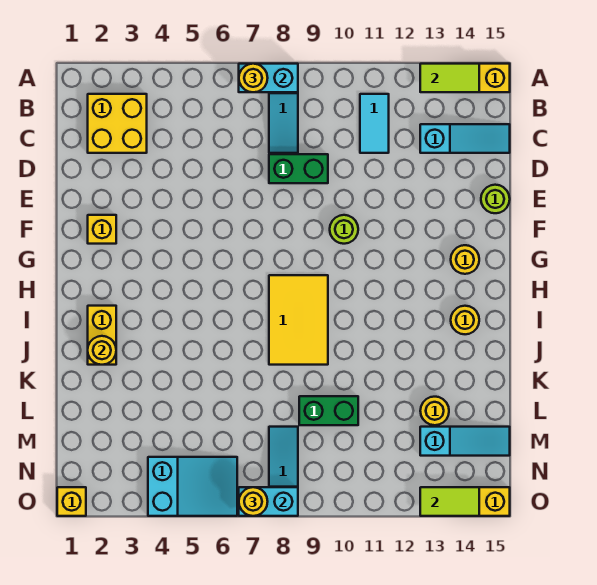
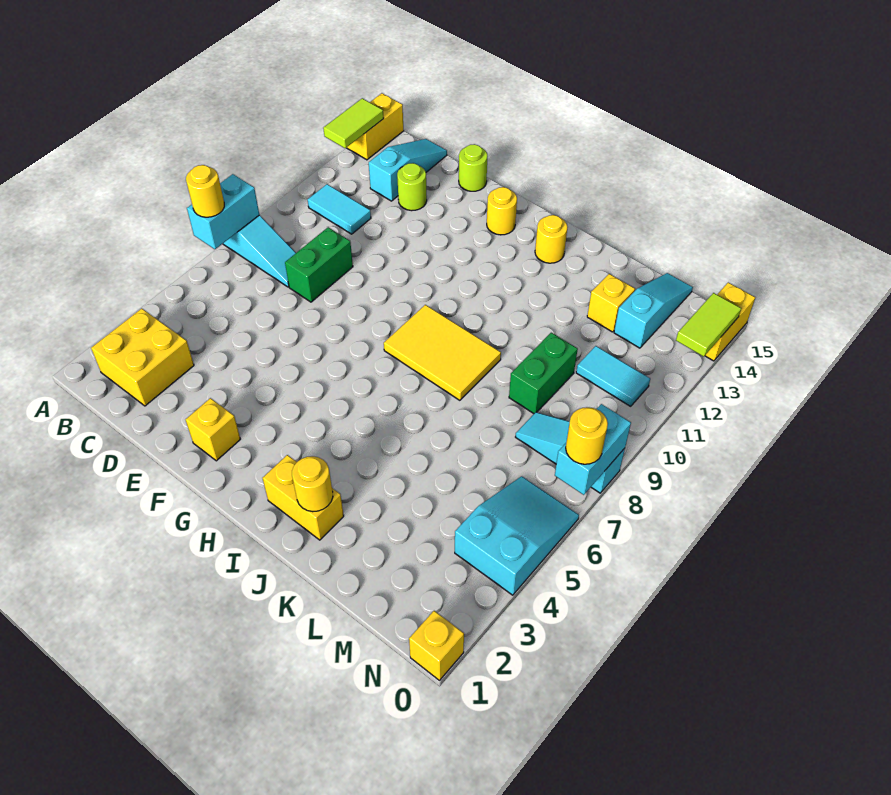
lime round brick F10 level 1 -> lime round brick D13 level 1
yellow round brick L13 level 1 -> yellow brick L13 level 1
none -> cyan tile M11:N11 level 1

